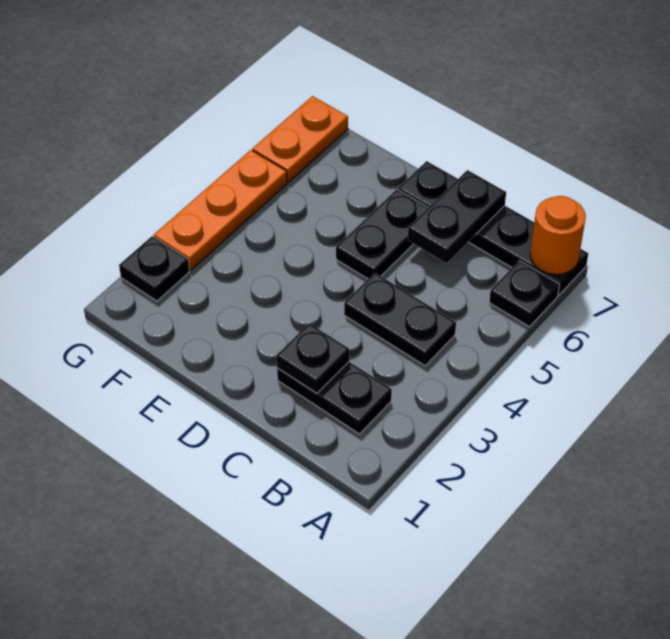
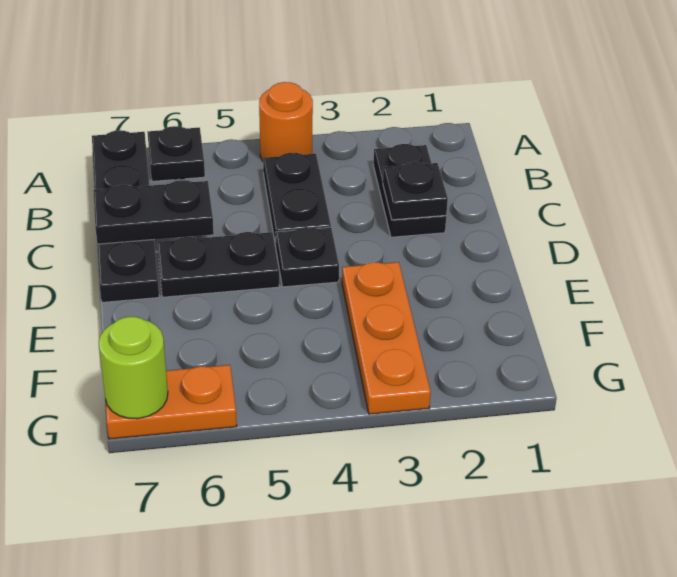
orange round brick A7 level 2 -> orange round brick A4 level 1
black plate G2 level 1 -> black plate D4 level 1
orange plate G3:G5 level 1 -> orange plate E3:G3 level 1
none -> lime round brick G7 level 2

